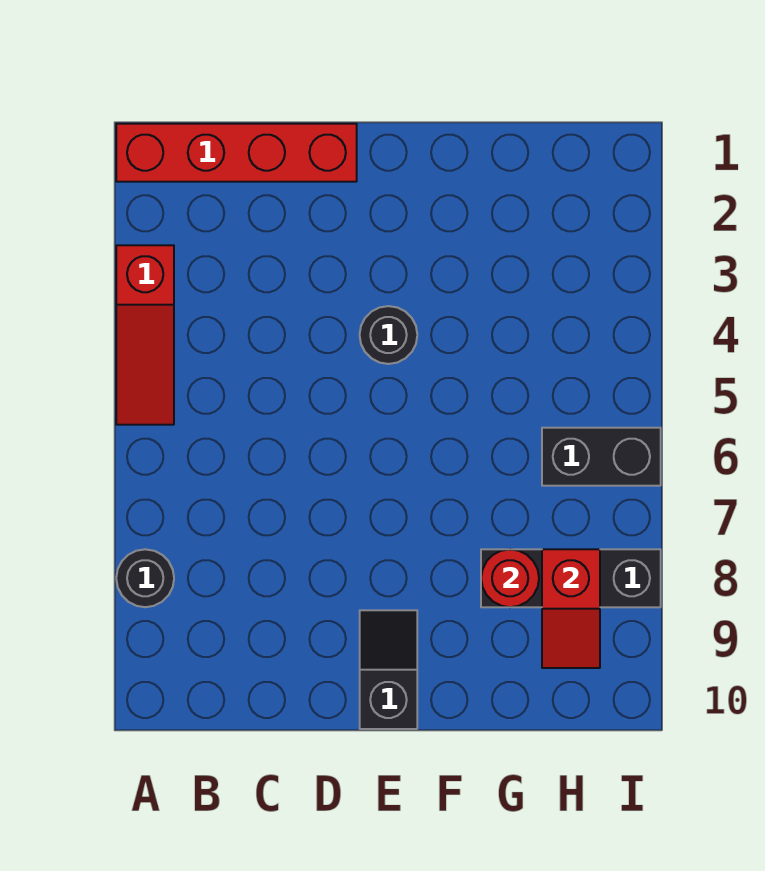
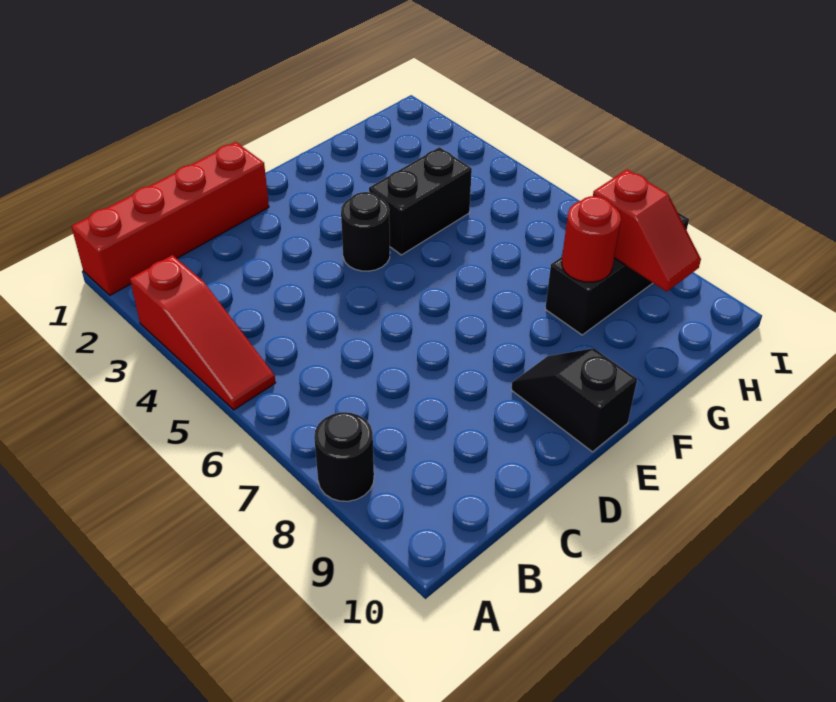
black brick H6:I6 level 1 -> black brick F4:G4 level 1

